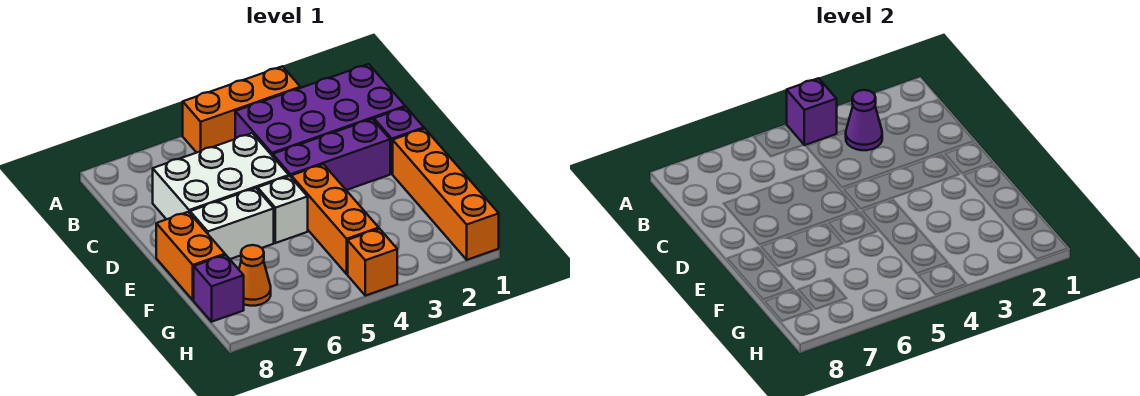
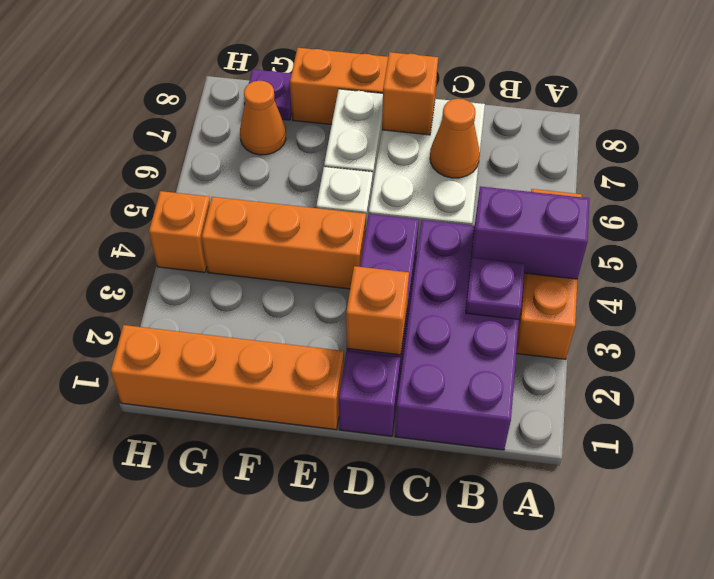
purple brick A4 level 2 -> purple brick A4:B4 level 2
purple cone B3 level 2 -> purple plate B3 level 2
none -> orange cone C6 level 2
none -> orange brick D2 level 2
none -> orange brick D7 level 2
purple brick G8 level 1 -> purple plate G8 level 1

